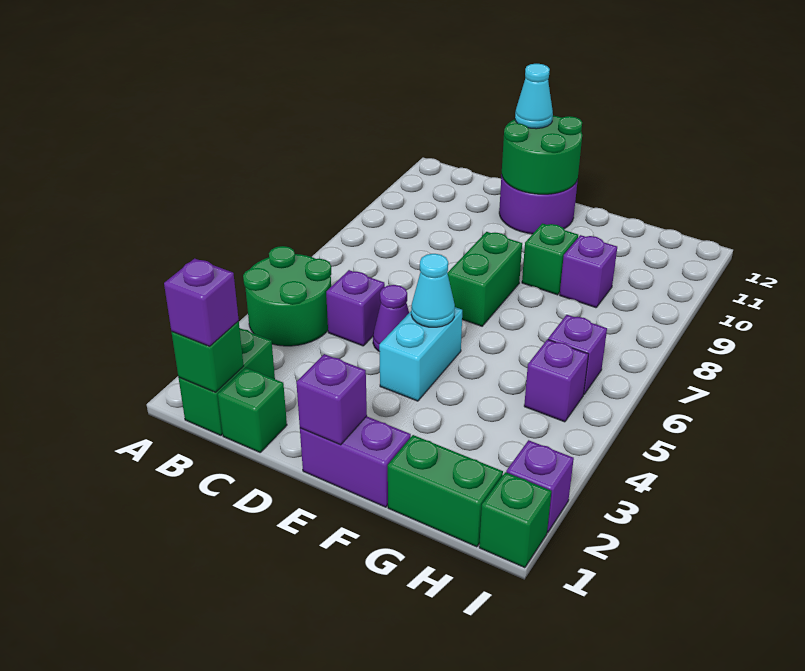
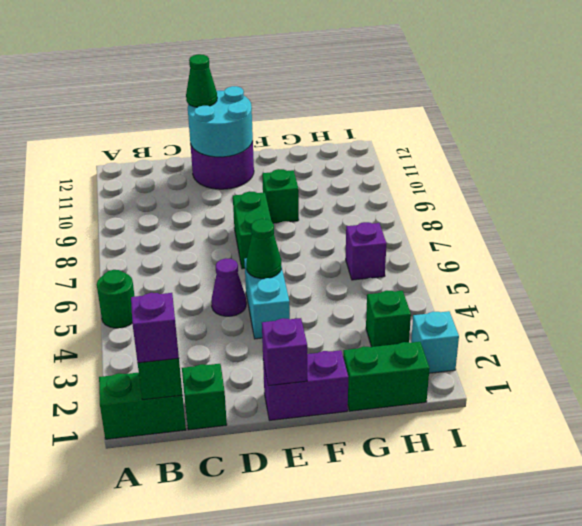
green round brick A4:B5 level 1 -> green round brick A5 level 1
green brick B1:B2 level 1 -> green brick A1:B1 level 1
purple brick C5 level 1 -> none
green round brick D11:E12 level 2 -> cyan round brick D11:E12 level 2
cyan cone D12 level 3 -> green cone D12 level 3
cyan cone E5 level 2 -> green cone E5 level 2
purple brick G9 level 1 -> none
purple brick H5 level 1 -> none
green brick I1 level 1 -> green brick H3 level 1
purple brick I2 level 1 -> cyan brick I2 level 1

